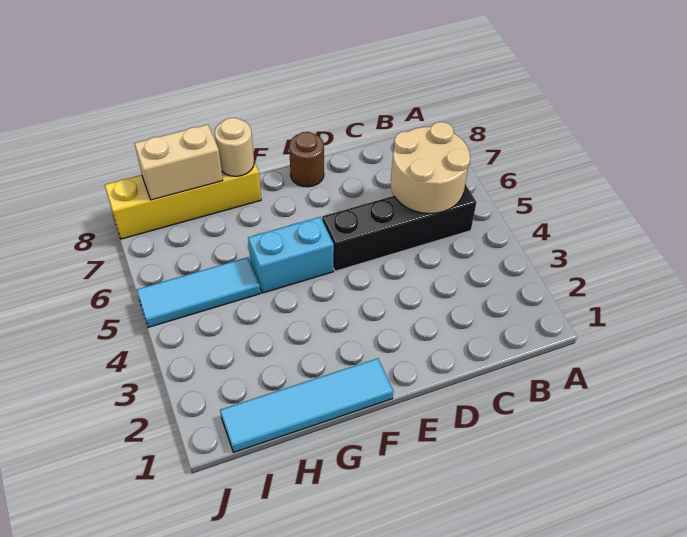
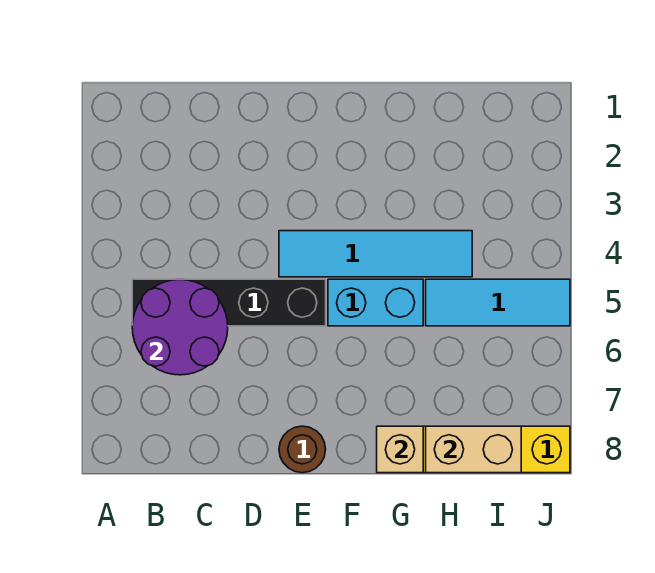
tan round brick B5:C6 level 2 -> purple round brick B5:C6 level 2
cyan tile F1:I1 level 1 -> cyan tile E4:H4 level 1
tan round brick G8 level 2 -> tan brick G8 level 2

